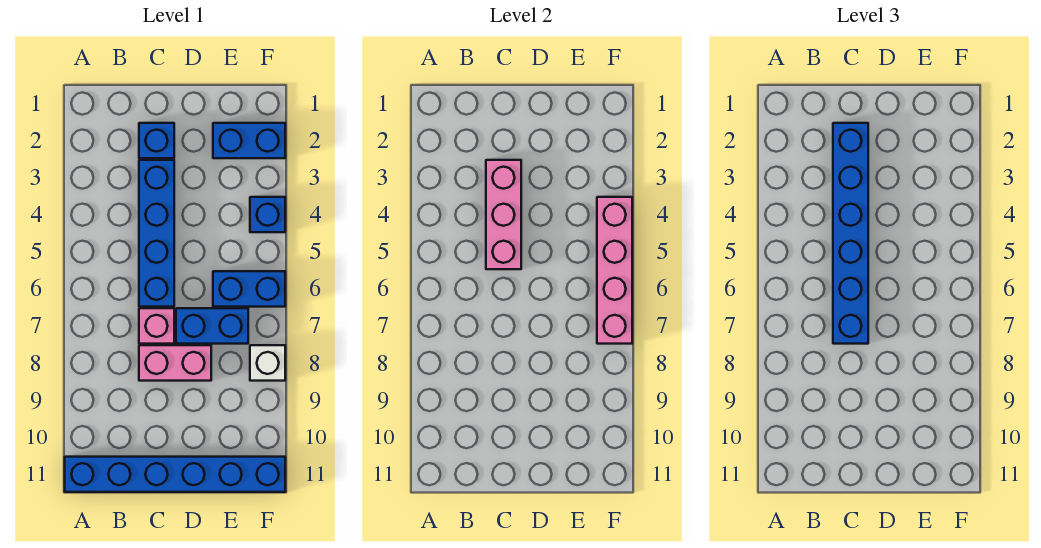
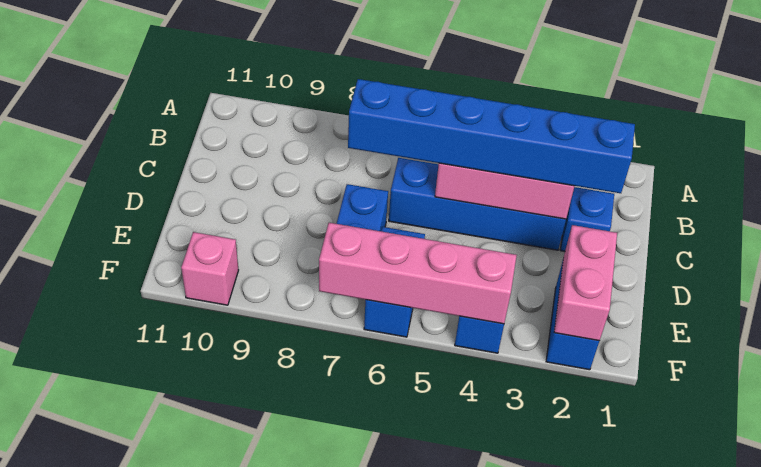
blue brick A11:F11 level 1 -> none
pink brick C7 level 1 -> pink brick F10 level 1
pink brick C8:D8 level 1 -> pink brick E2:F2 level 2
white brick F8 level 1 -> none

